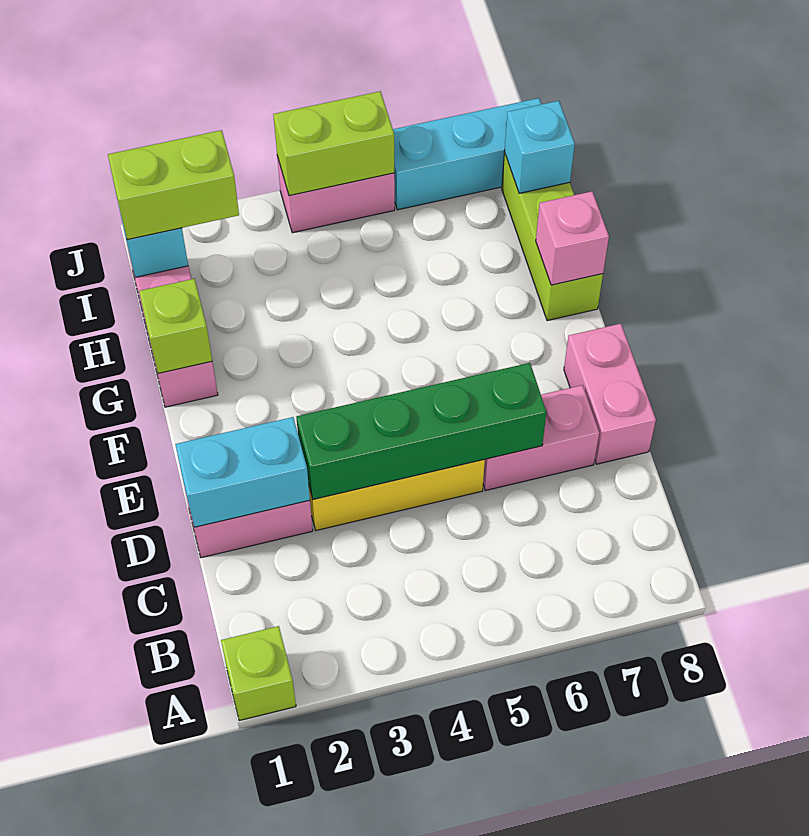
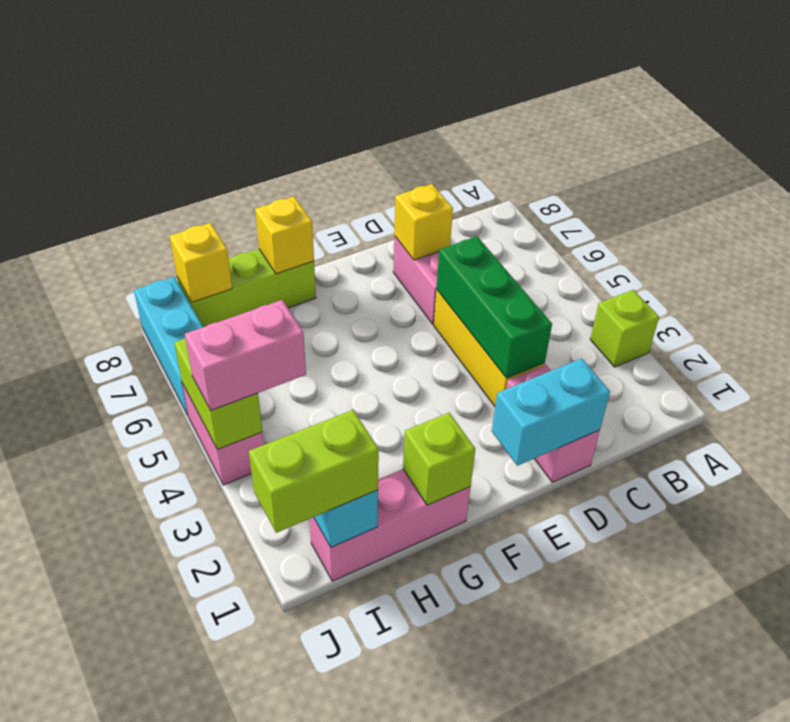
lime brick A1 level 1 -> lime brick A3 level 1
cyan brick D1:D2 level 2 -> cyan brick D1:E1 level 2
green brick D3:D6 level 2 -> green brick D3:D5 level 2
none -> yellow brick D7 level 2
pink brick D8:E8 level 1 -> pink brick I4:J4 level 3
pink brick G8 level 2 -> yellow brick G8 level 2
lime brick I1:I2 level 3 -> lime brick I1:J1 level 3
cyan brick I8 level 2 -> yellow brick I8 level 2

